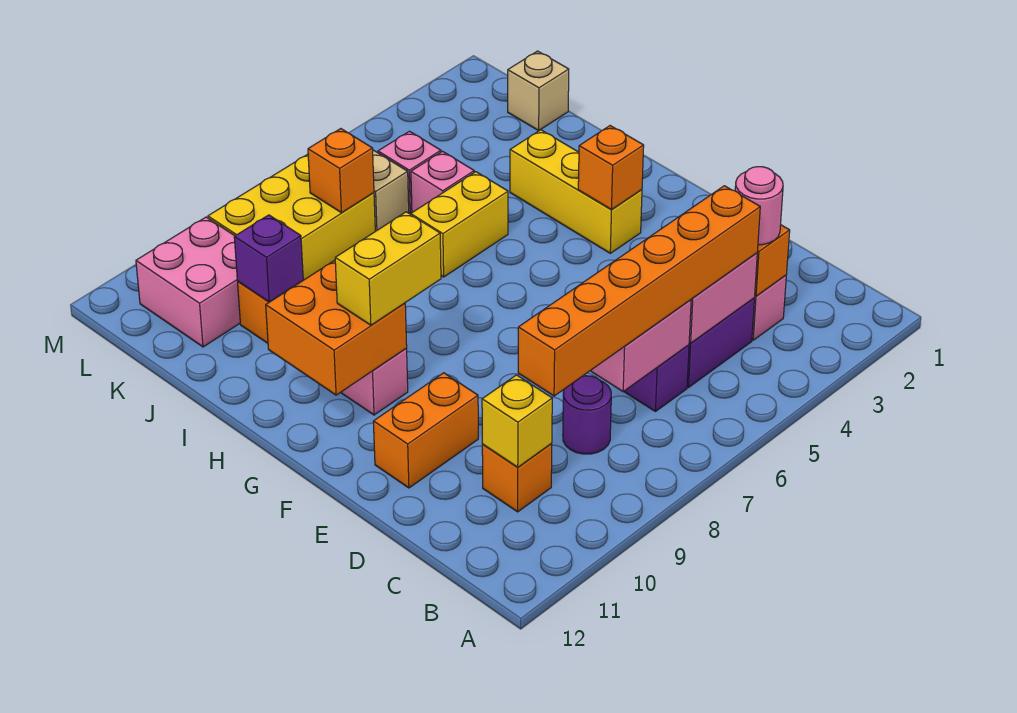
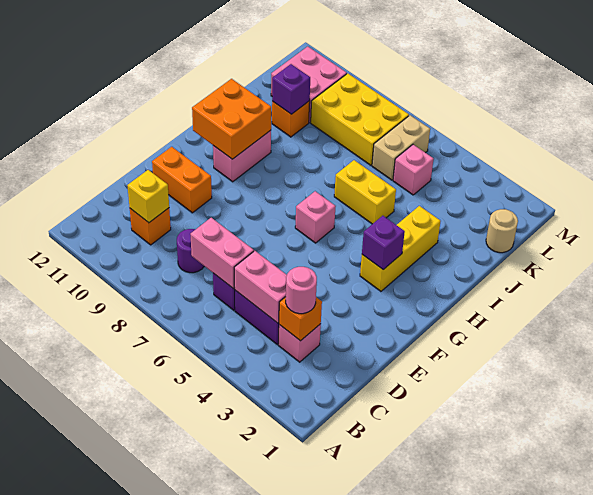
orange brick C4:C9 level 3 -> none
orange brick G3 level 2 -> purple brick G3 level 2
yellow brick G9:G10 level 3 -> none
pink brick J5 level 1 -> pink brick G6 level 1
tan brick K1 level 1 -> tan round brick K1 level 1
orange brick K7 level 2 -> none

